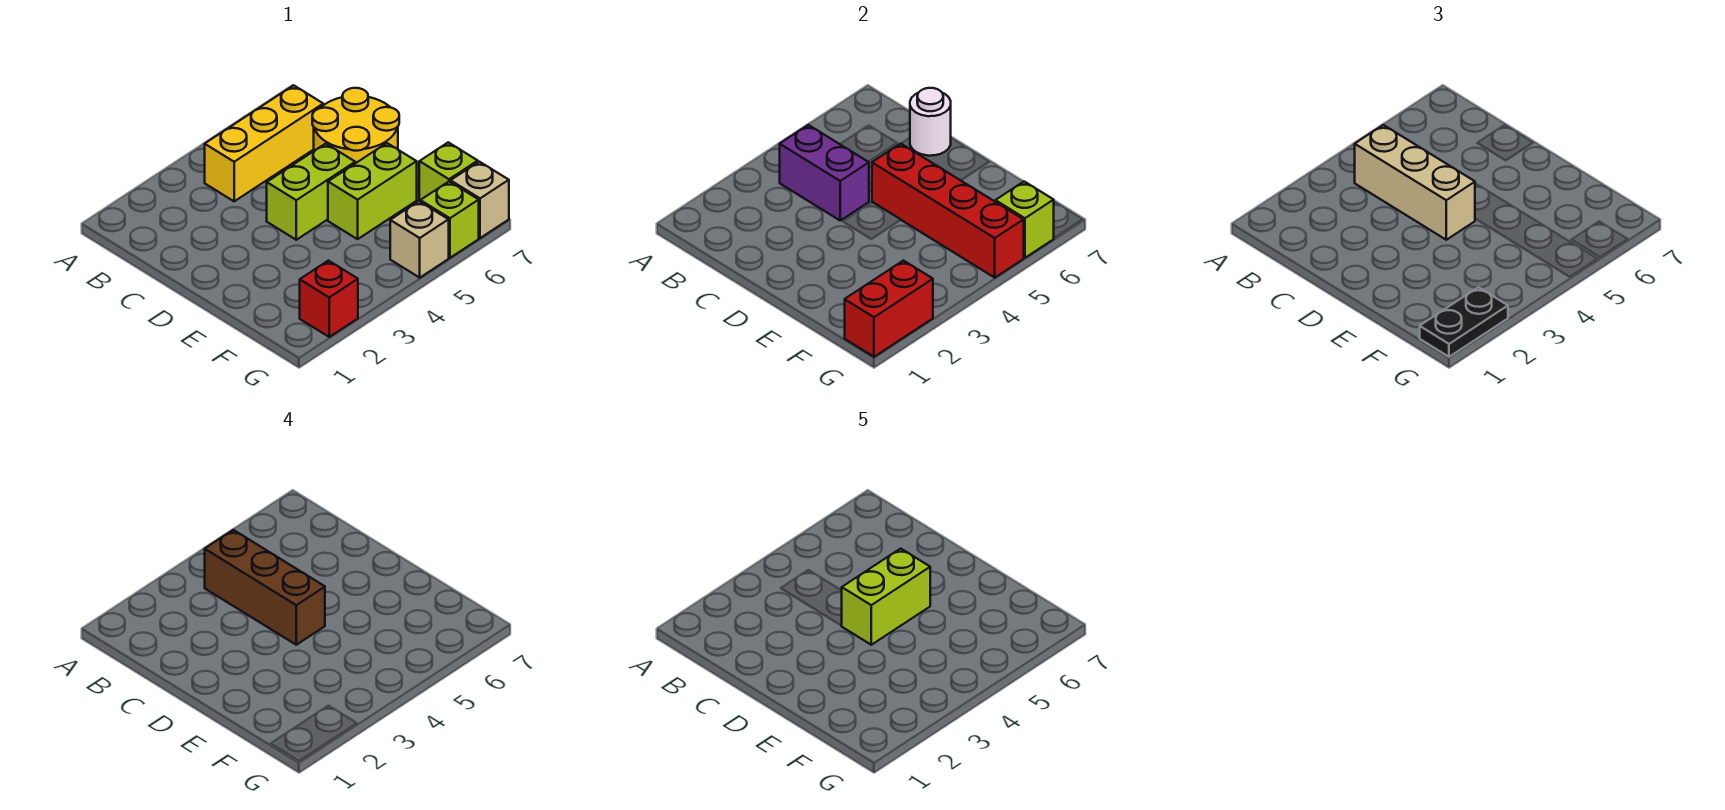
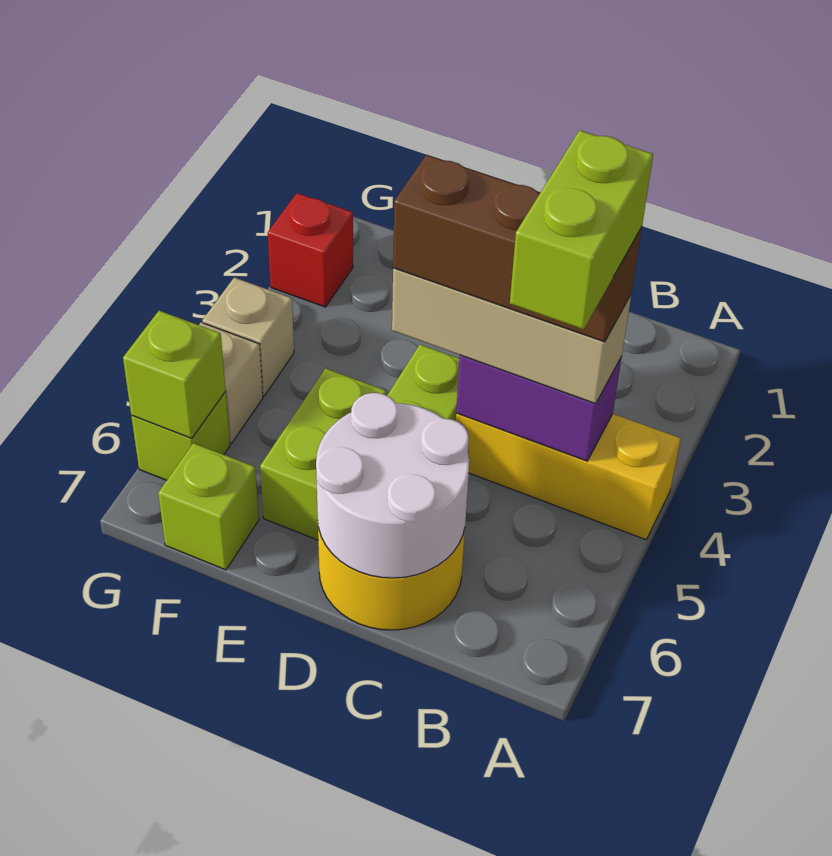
yellow brick B4:B6 level 1 -> yellow brick A4:C4 level 1
white round brick C7 level 2 -> white round brick C6:D7 level 2
lime brick D4:D5 level 5 -> lime brick B4:B5 level 5
red brick D5:G5 level 2 -> none
red brick G1:G2 level 2 -> none
black plate G1:G2 level 3 -> none
tan brick G7 level 1 -> tan brick G4 level 1

